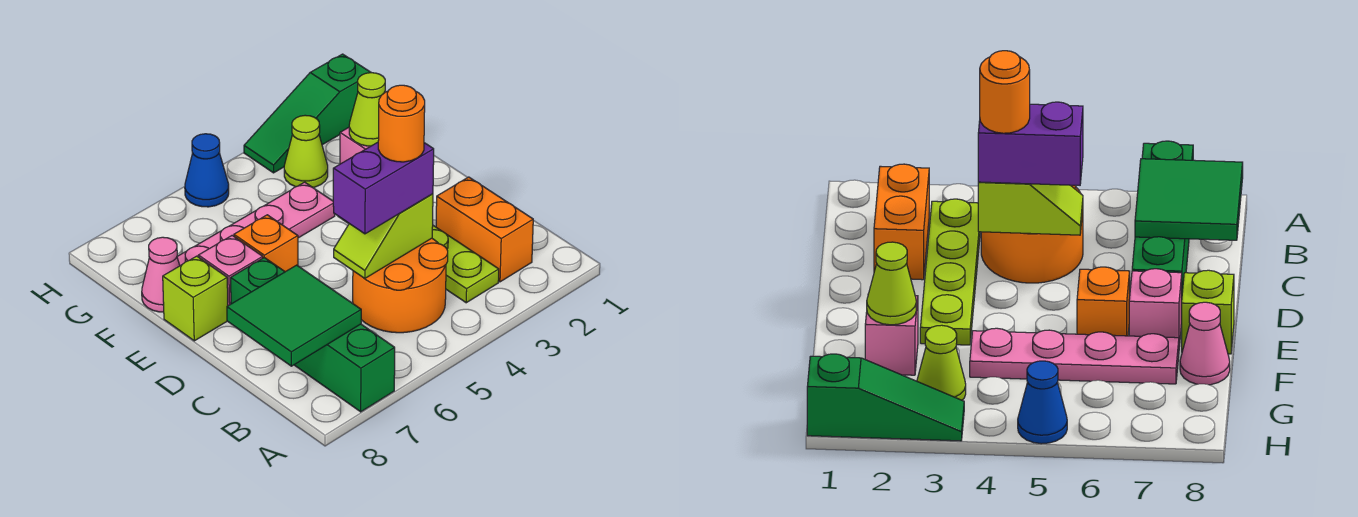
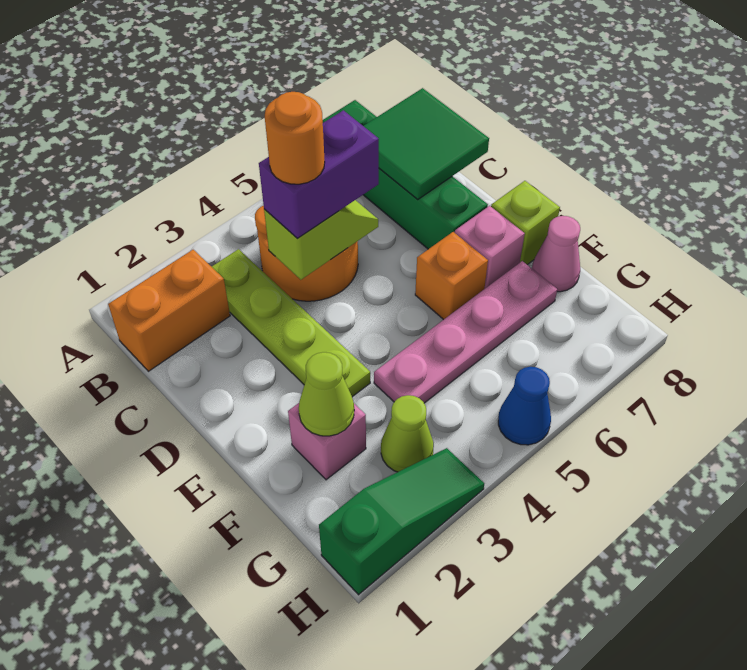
orange brick B2:C2 level 1 -> orange brick B1:B2 level 1

